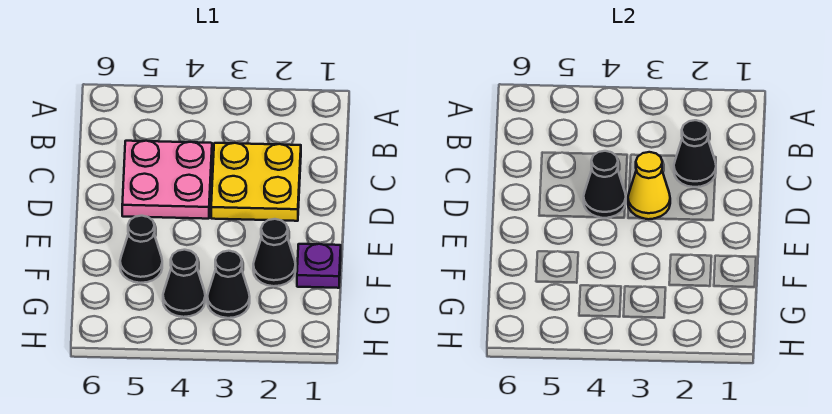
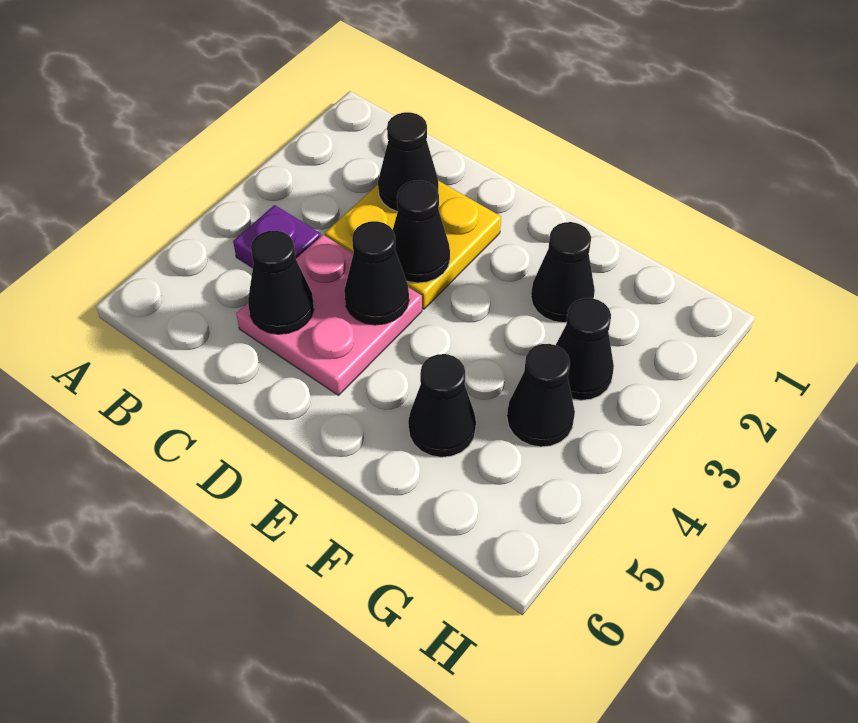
none -> black cone C5 level 2
yellow cone D3 level 2 -> black cone D3 level 2
purple plate F1 level 1 -> purple plate B4 level 1

